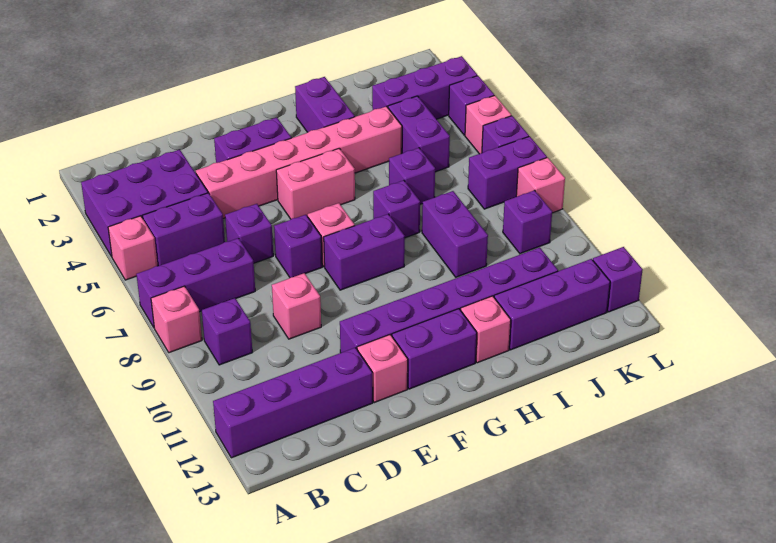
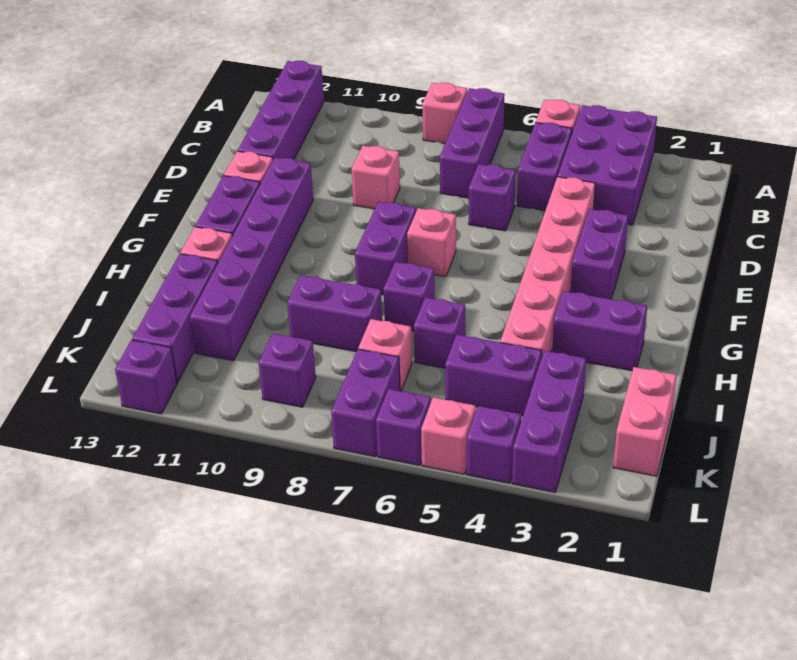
purple brick B9 level 1 -> none
purple brick E7 level 1 -> none
pink brick F5:G5 level 1 -> pink brick J1:K1 level 1
pink brick L8 level 1 -> pink brick J7 level 1

